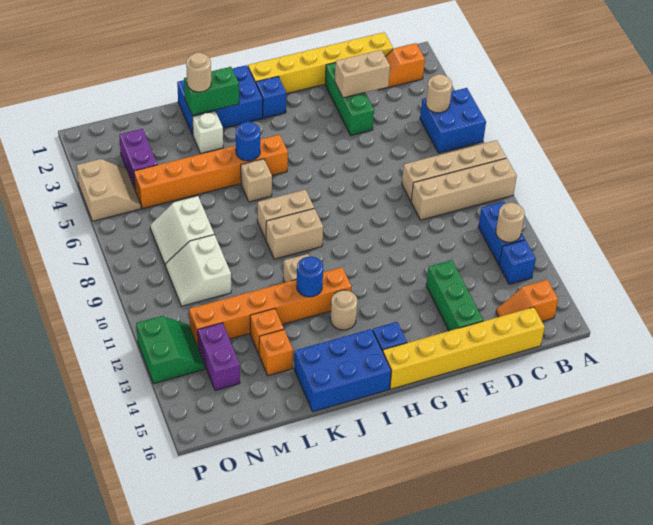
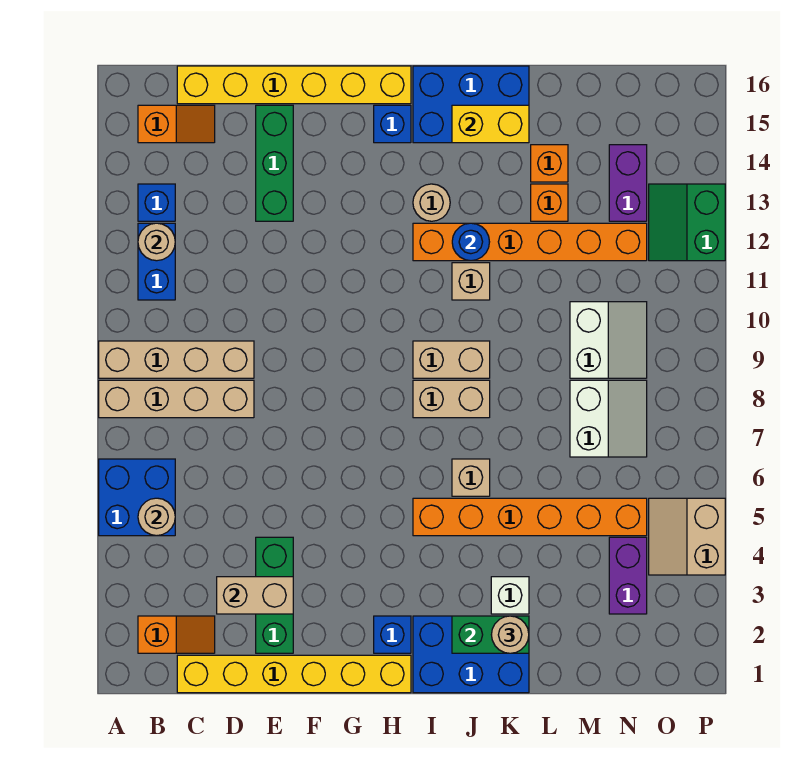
blue round brick J5 level 2 -> none
none -> yellow brick J15:K15 level 2

